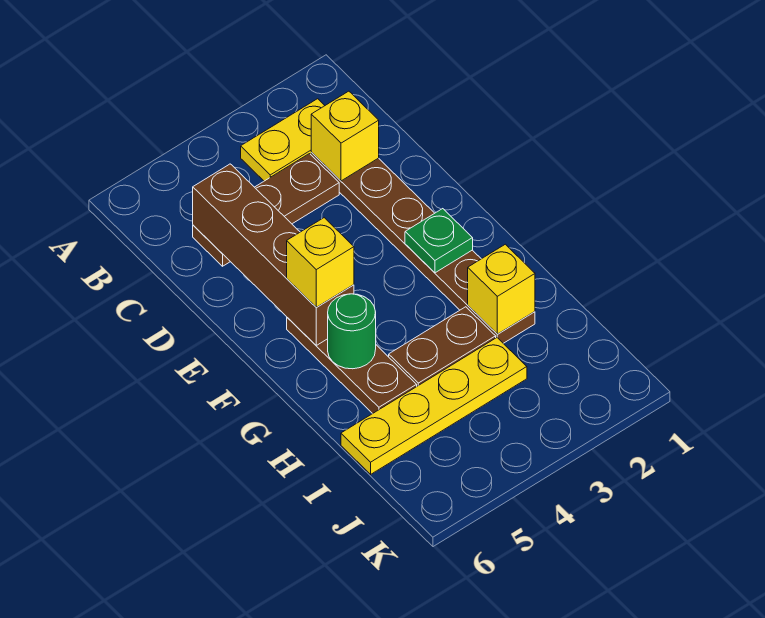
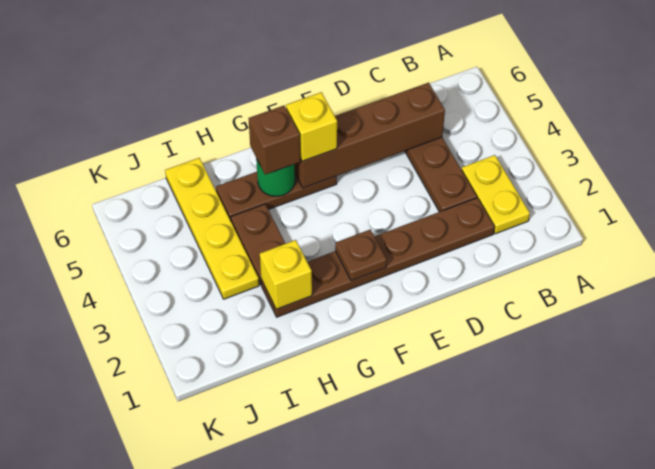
yellow brick C2 level 2 -> none
green plate F2 level 2 -> brown plate F2 level 2
none -> brown brick G5 level 3

